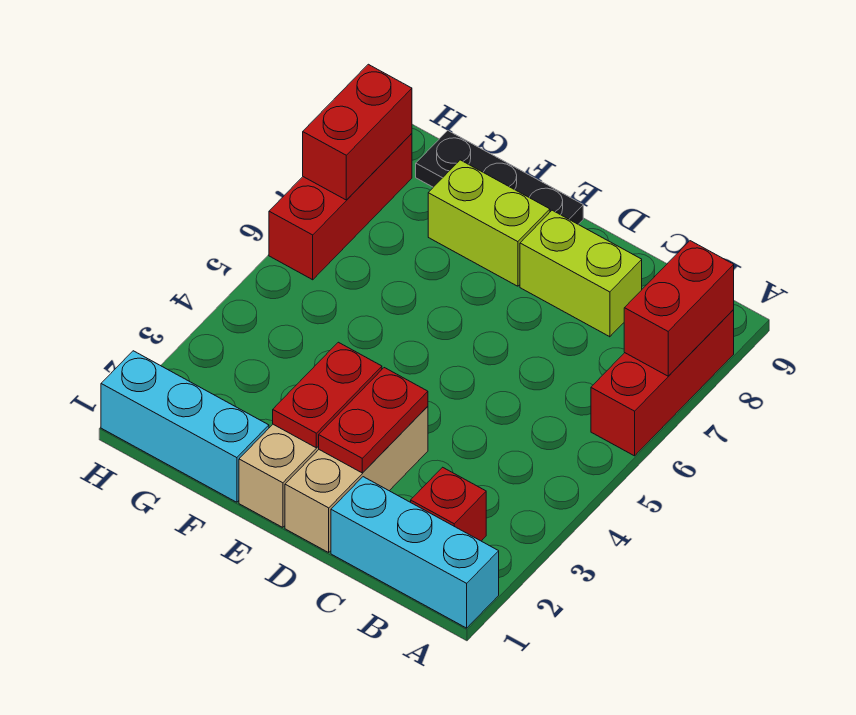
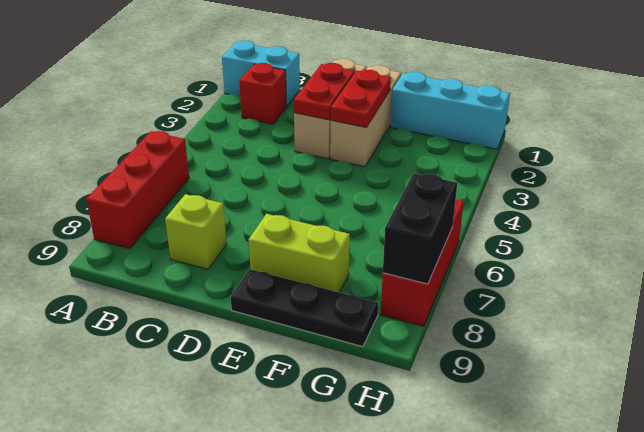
cyan brick A1:C1 level 1 -> cyan brick A1:B1 level 1
red brick A7:A8 level 2 -> none
lime brick C8:D8 level 1 -> lime brick C8 level 1
red brick H7:H8 level 2 -> black brick H7:H8 level 2

